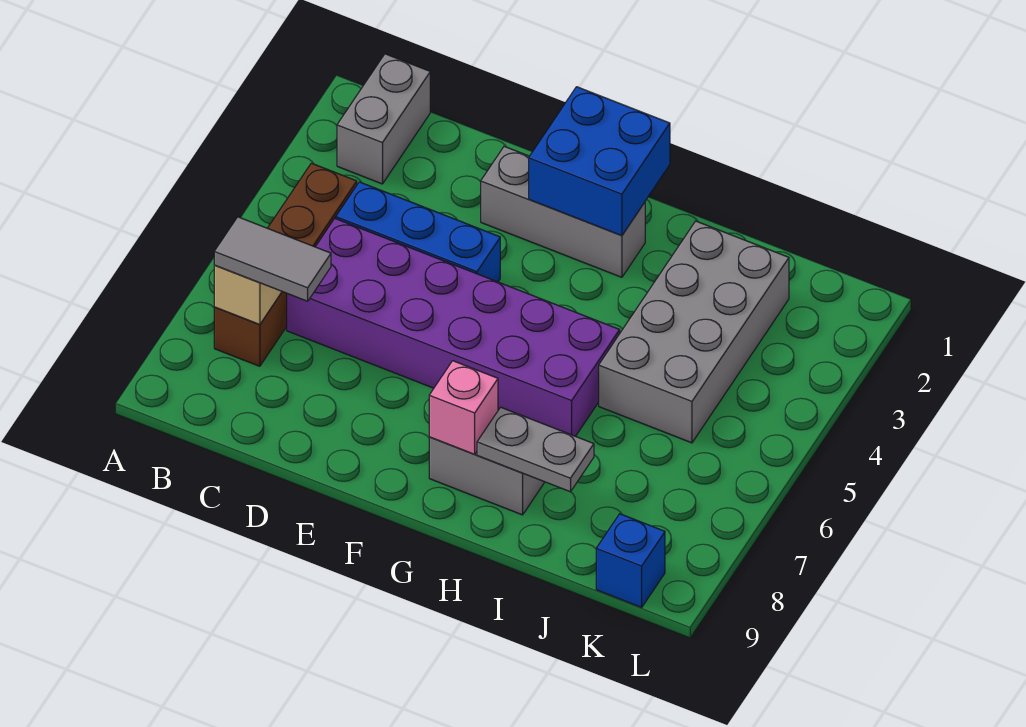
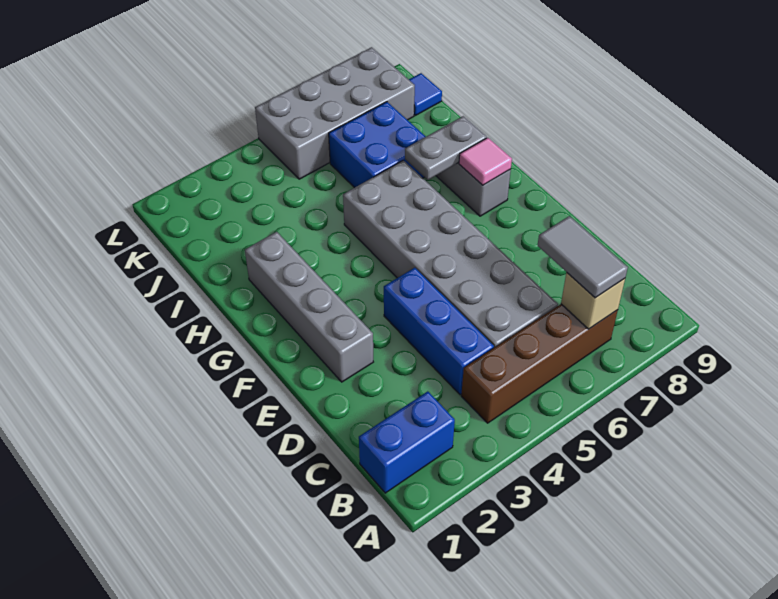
grey brick B1:B2 level 1 -> blue brick B1:B2 level 1
purple brick C5:H6 level 1 -> grey brick C5:H6 level 1
grey brick E2:G2 level 1 -> grey brick E2:H2 level 1
blue brick F1:G2 level 2 -> blue brick I6:J7 level 1
pink brick G8 level 2 -> pink tile G8 level 2
grey plate H8:I8 level 2 -> grey plate H7:H8 level 2
grey brick I2:J5 level 1 -> grey brick K5:L8 level 1
blue brick K9 level 1 -> blue tile K9 level 1

